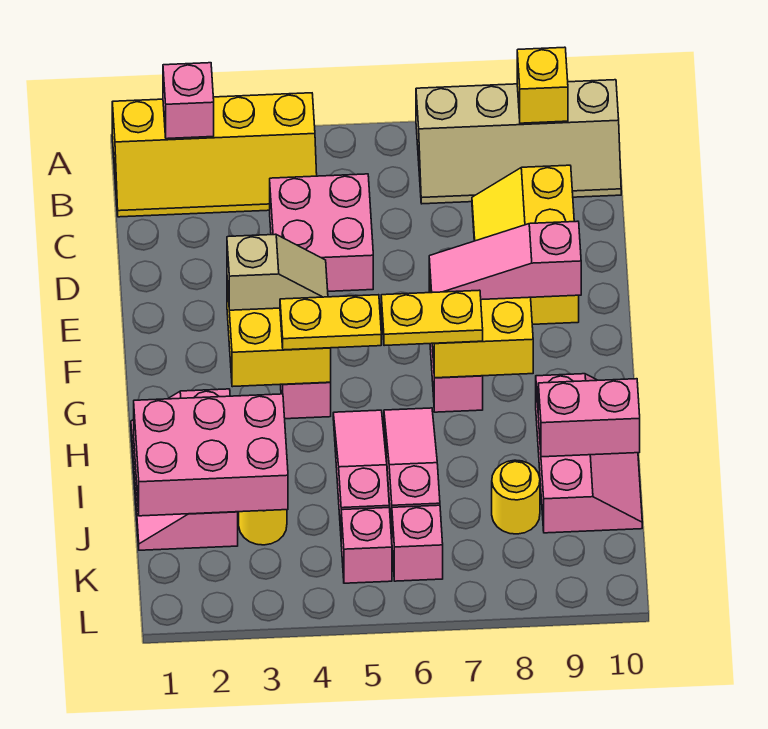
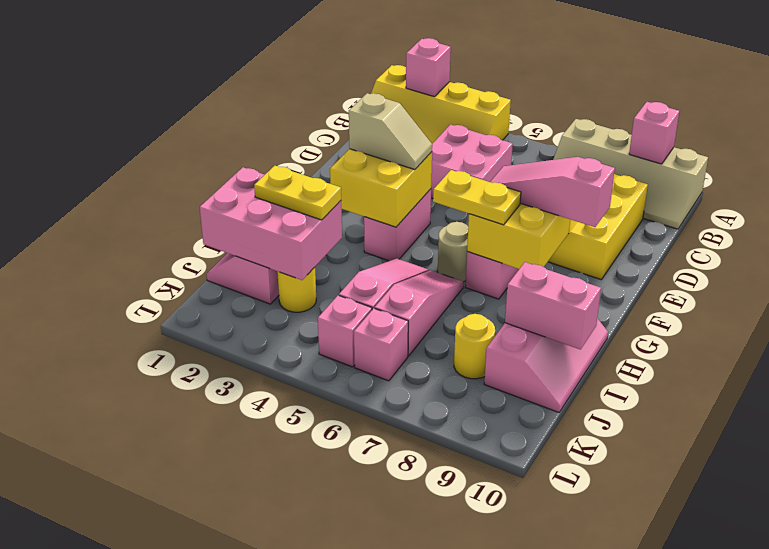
yellow brick A9 level 2 -> pink brick A9 level 2
yellow plate G4:G5 level 3 -> yellow plate I2:I3 level 3
none -> tan round brick G6 level 1

